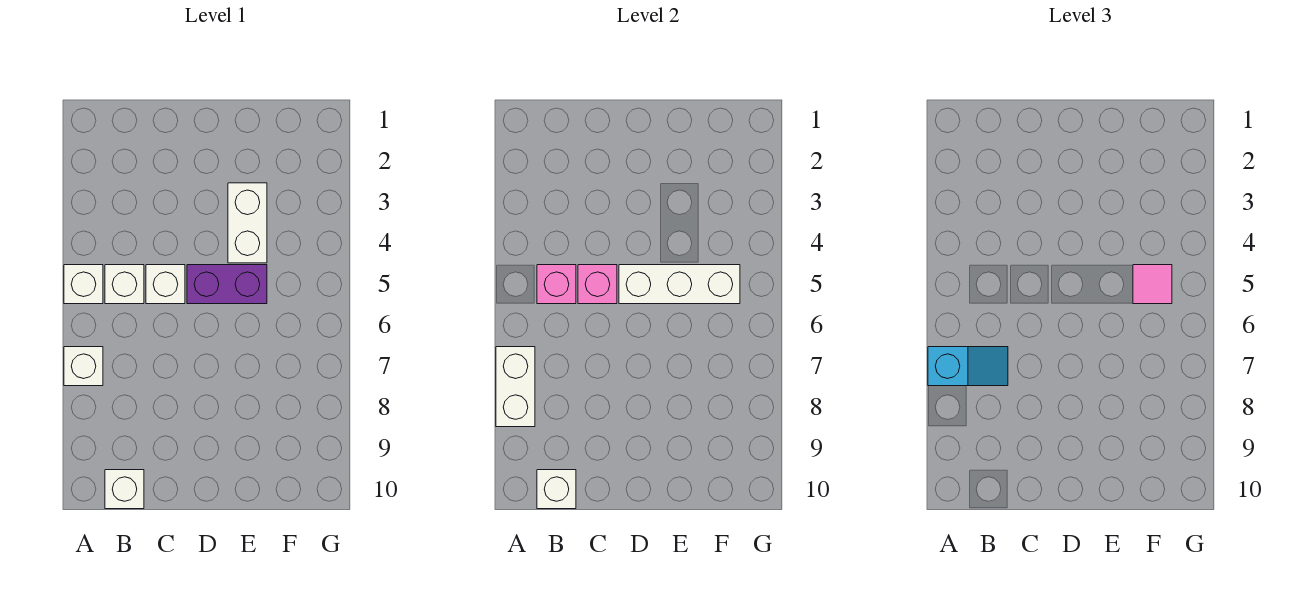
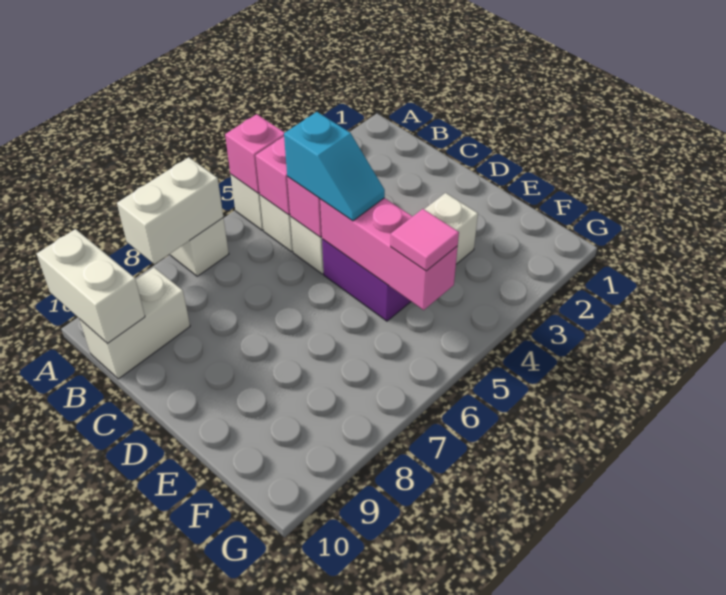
none -> pink brick A5 level 2
cyan slope A7:B7 level 3 top A -> cyan slope C5:D5 level 3 top C
white brick B10 level 1 -> white brick B9:B10 level 1
white brick B10 level 2 -> white brick A10:B10 level 2
white brick D5:F5 level 2 -> pink brick D5:F5 level 2

